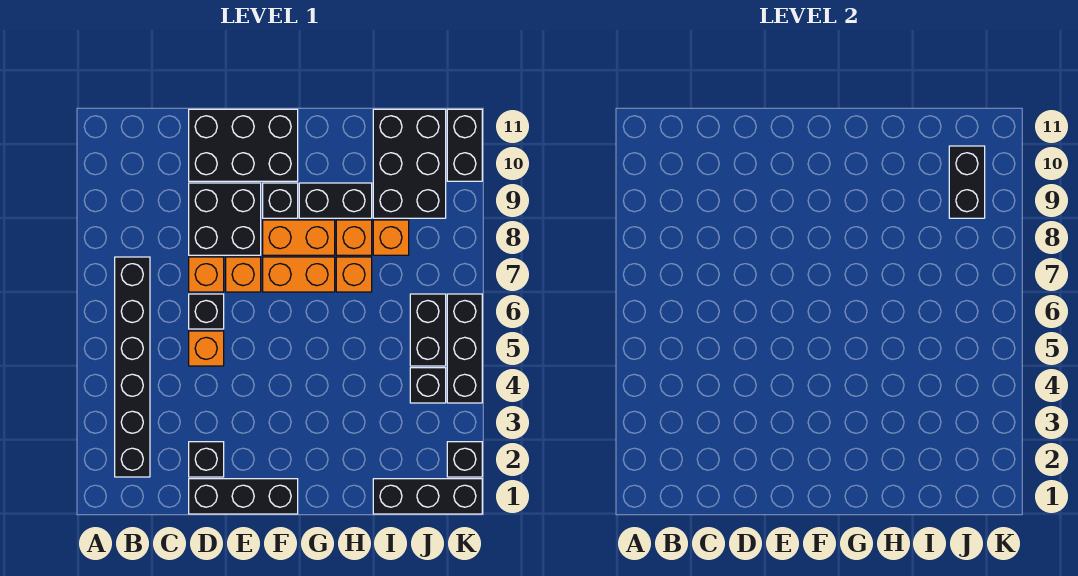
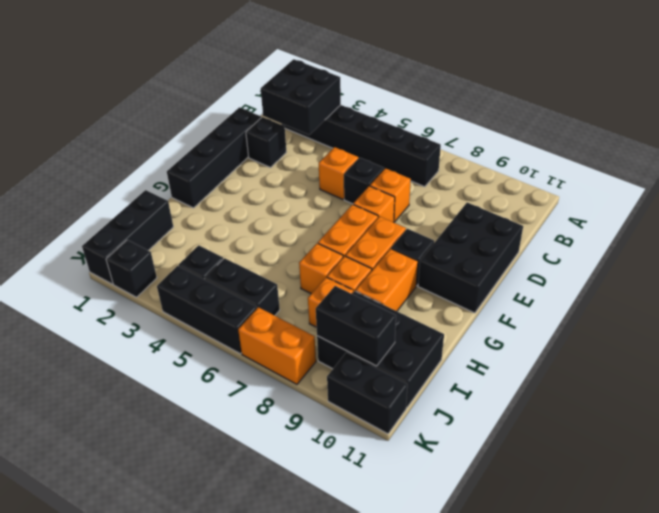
black brick D1:F1 level 1 -> black brick D1:G1 level 1
black brick D8:E9 level 1 -> black brick B2:C3 level 2
black brick G9:H9 level 1 -> orange brick G9:H9 level 1
none -> orange brick K7:K8 level 1

